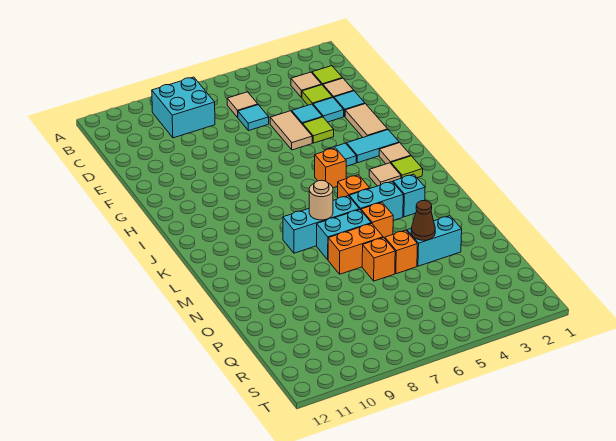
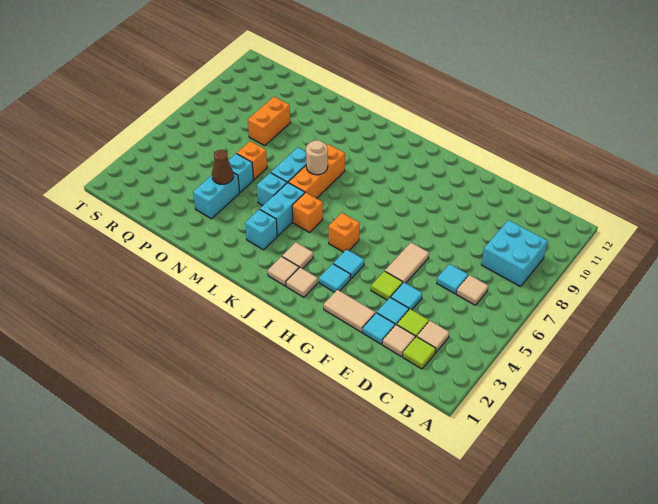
tan tile E5:F5 level 1 -> tan tile F5:F6 level 1
cyan tile H2:H3 level 1 -> cyan tile H3 level 1
lime tile J2 level 1 -> tan tile J2 level 1
cyan brick L6:L8 level 1 -> orange brick L6:L8 level 1
orange brick M5 level 1 -> cyan brick M5 level 1
orange brick N6:N7 level 1 -> orange brick P8:P9 level 1
orange brick O5 level 1 -> cyan brick O5 level 1

